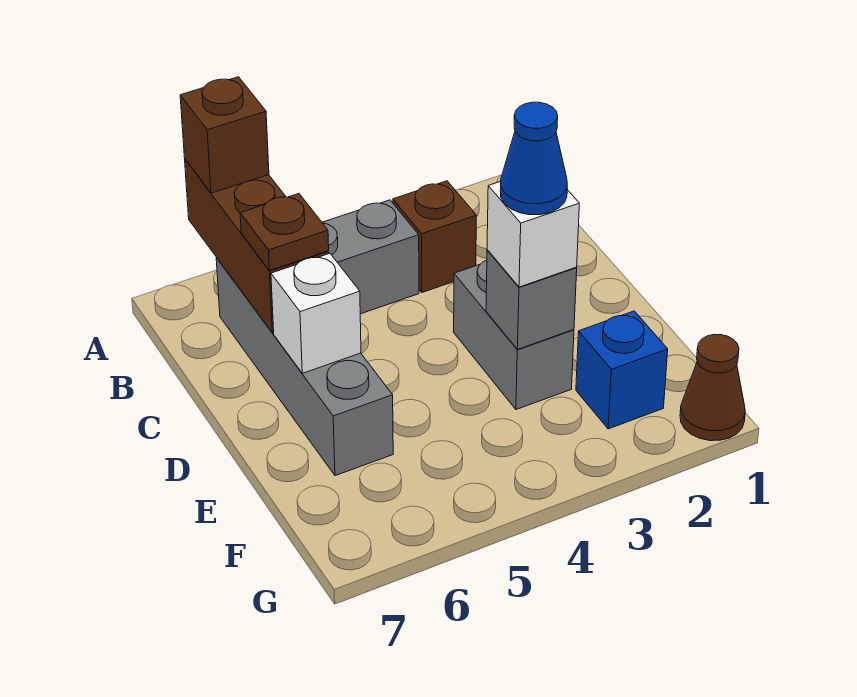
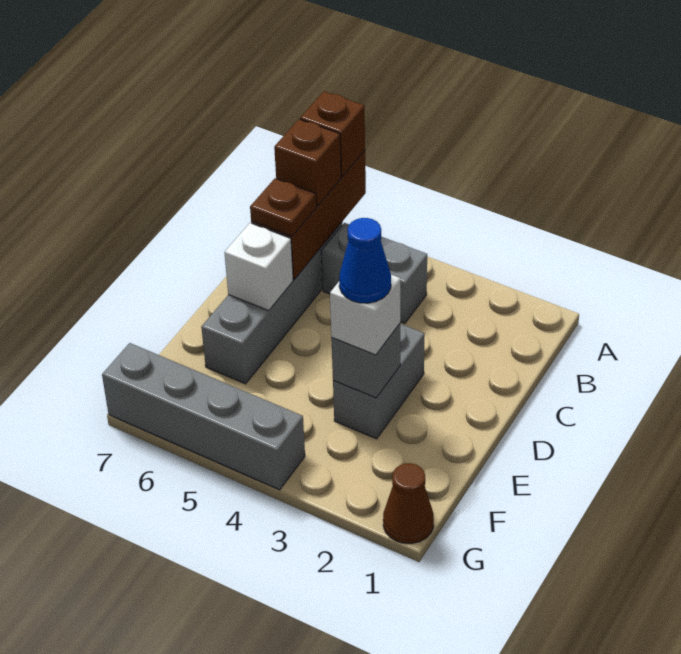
brown brick B3 level 1 -> brown brick B6 level 3
blue brick F2 level 1 -> none
none -> grey brick G4:G7 level 1

